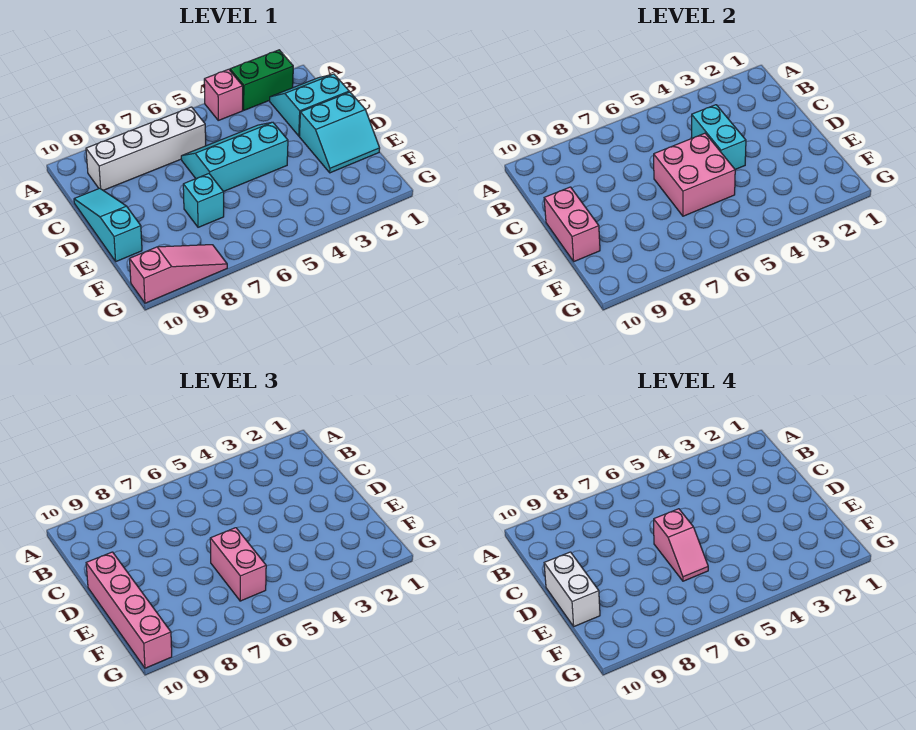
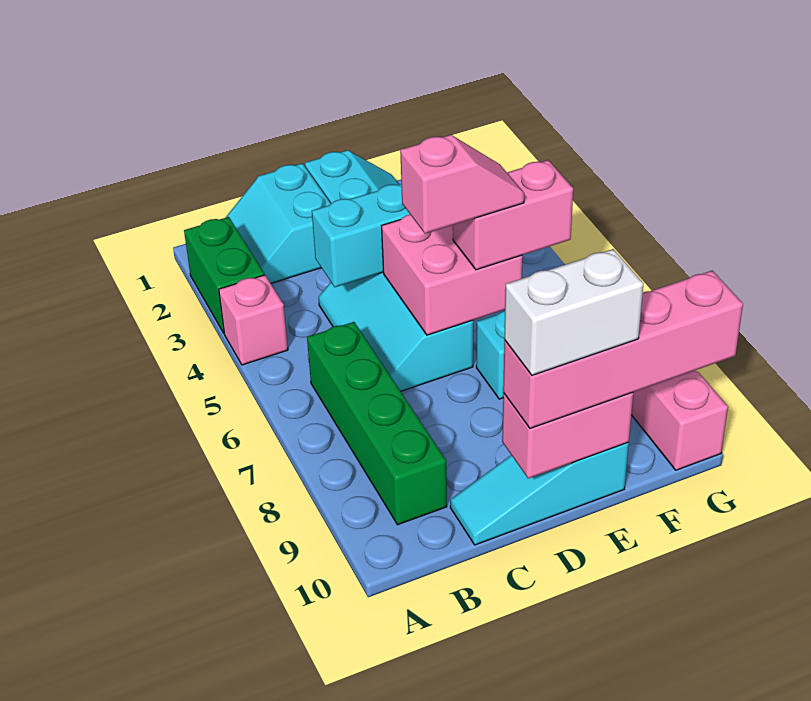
white brick B6:B9 level 1 -> green brick B6:B9 level 1

